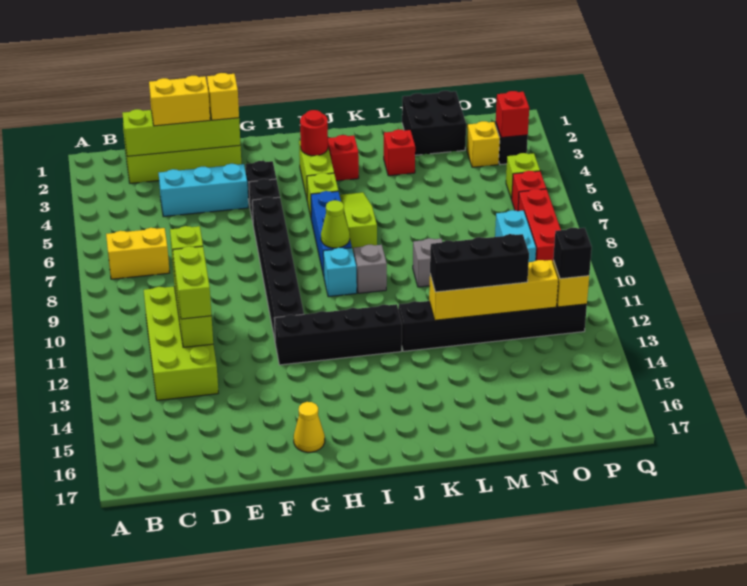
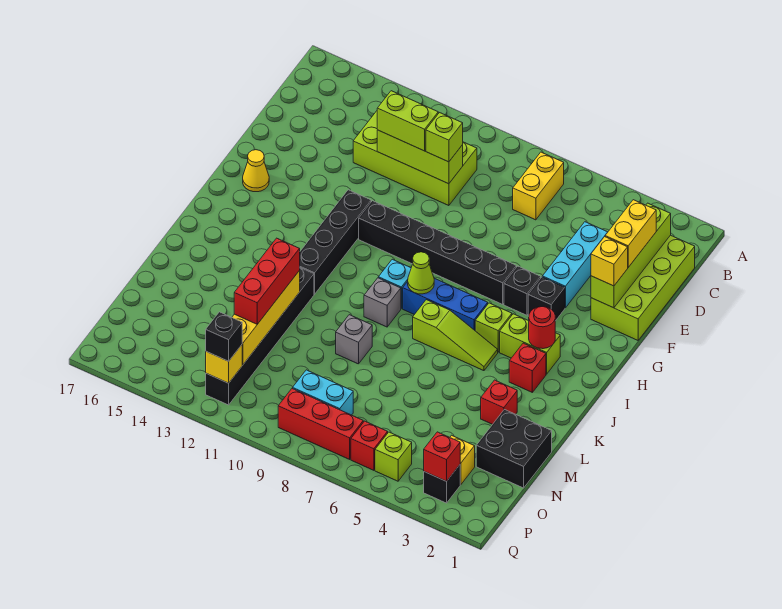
black brick L12:N12 level 3 -> red brick L12:N12 level 3

